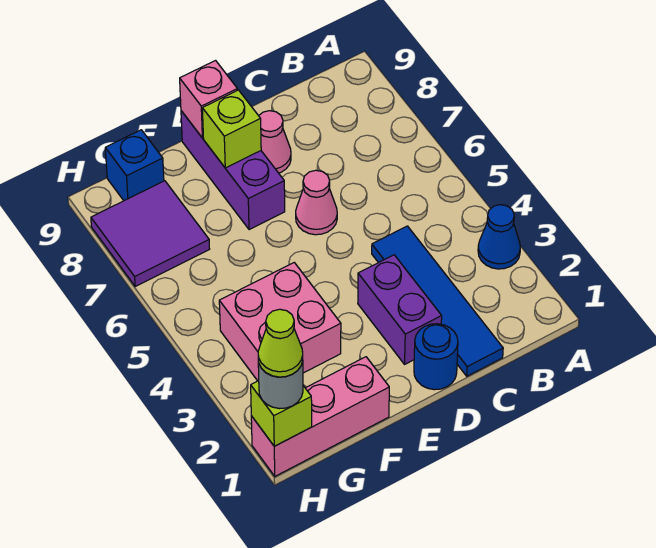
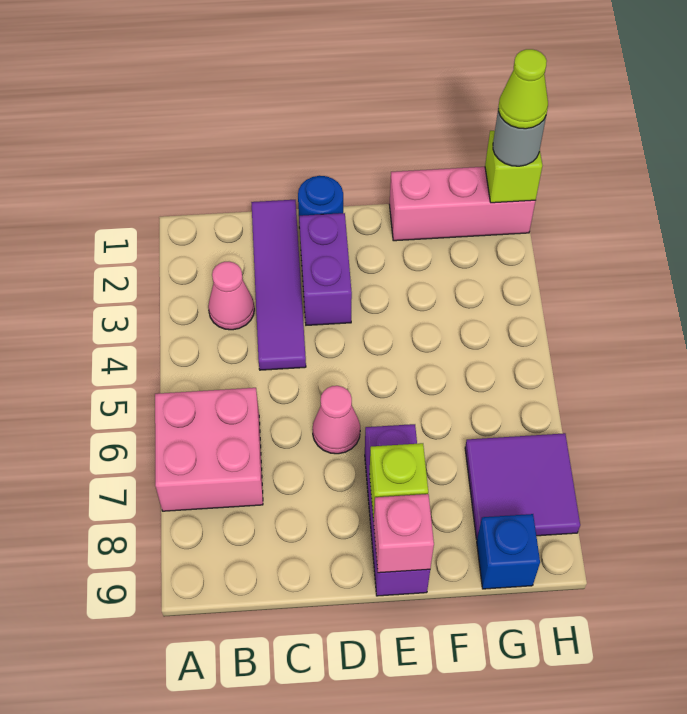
blue cone A3 level 1 -> none
blue tile C1:C4 level 1 -> purple tile C1:C4 level 1
pink cone D8 level 1 -> pink cone B3 level 1
pink brick F3:G4 level 1 -> pink brick A6:B7 level 1

